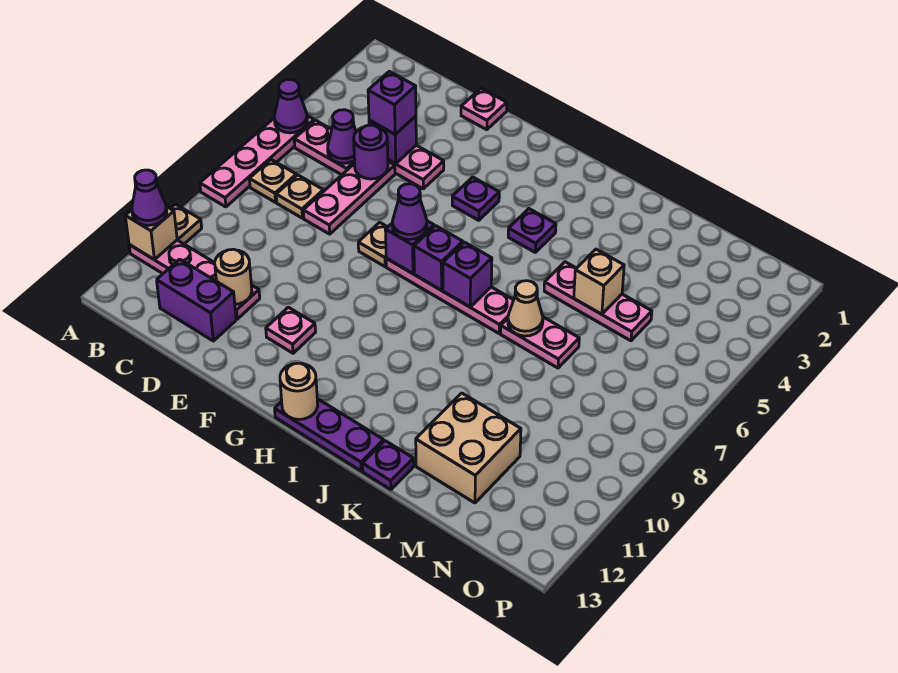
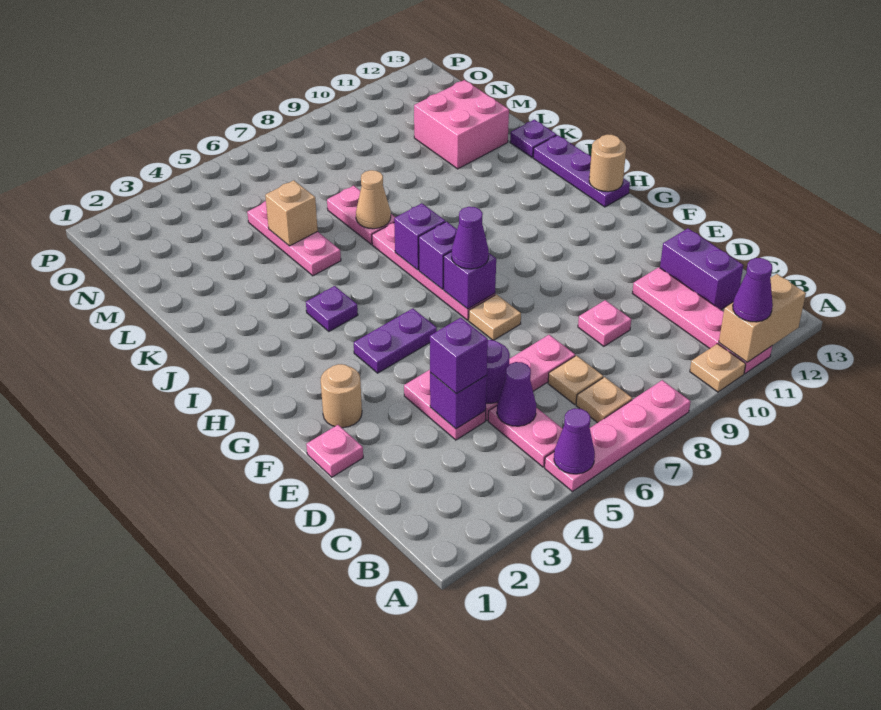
tan brick A11 level 2 -> tan brick A11:A12 level 2
tan round brick D11 level 2 -> tan round brick F2 level 1
pink plate F11 level 1 -> pink plate D9 level 1
purple plate G4 level 1 -> purple plate G4:G5 level 1
tan brick L11:M12 level 1 -> pink brick L11:M12 level 1

